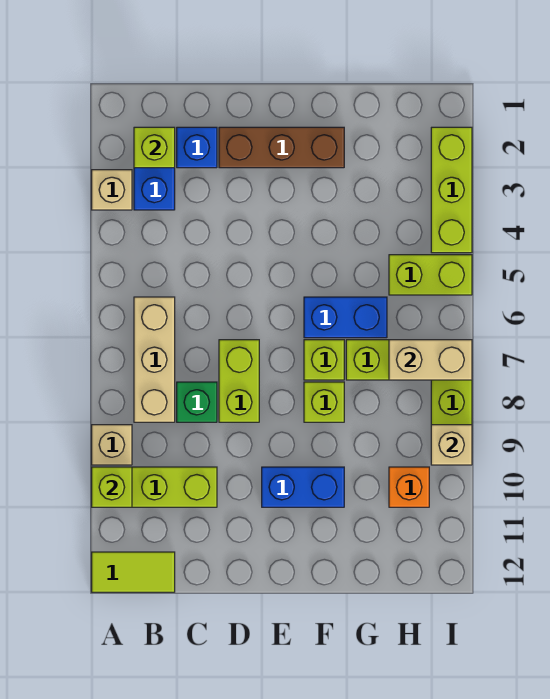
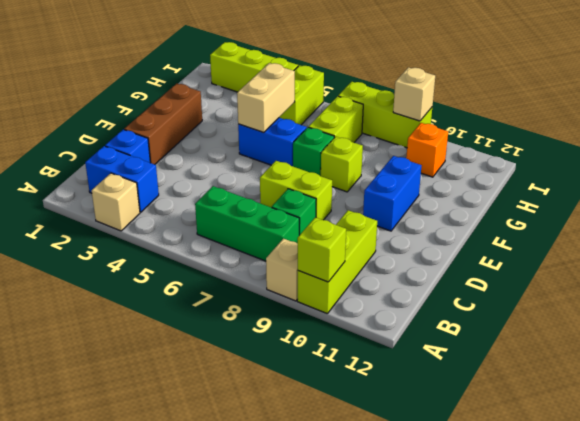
lime tile A12:B12 level 1 -> none
lime brick B2 level 2 -> none
tan brick B6:B8 level 1 -> green brick B6:B8 level 1
blue brick F6:G6 level 1 -> blue brick F5:F6 level 1
lime brick F7 level 1 -> green brick F7 level 1
tan brick H7:I7 level 2 -> tan brick F5:G5 level 2

